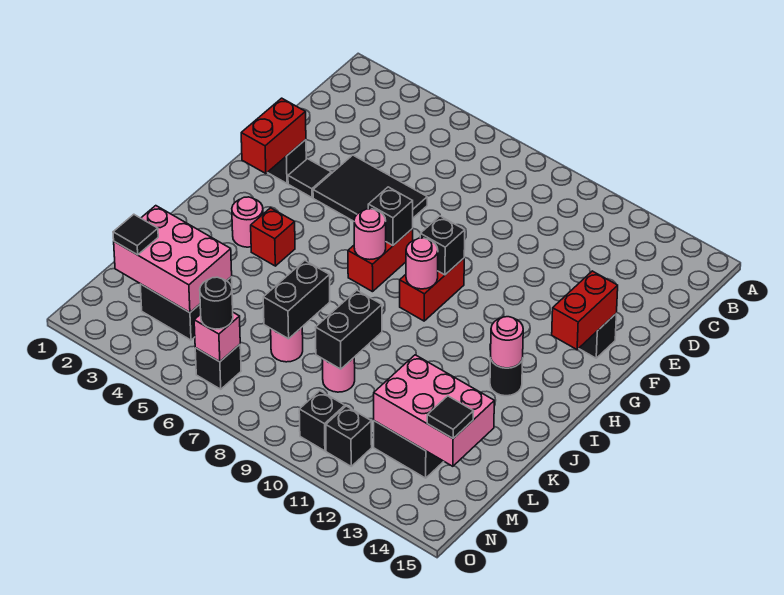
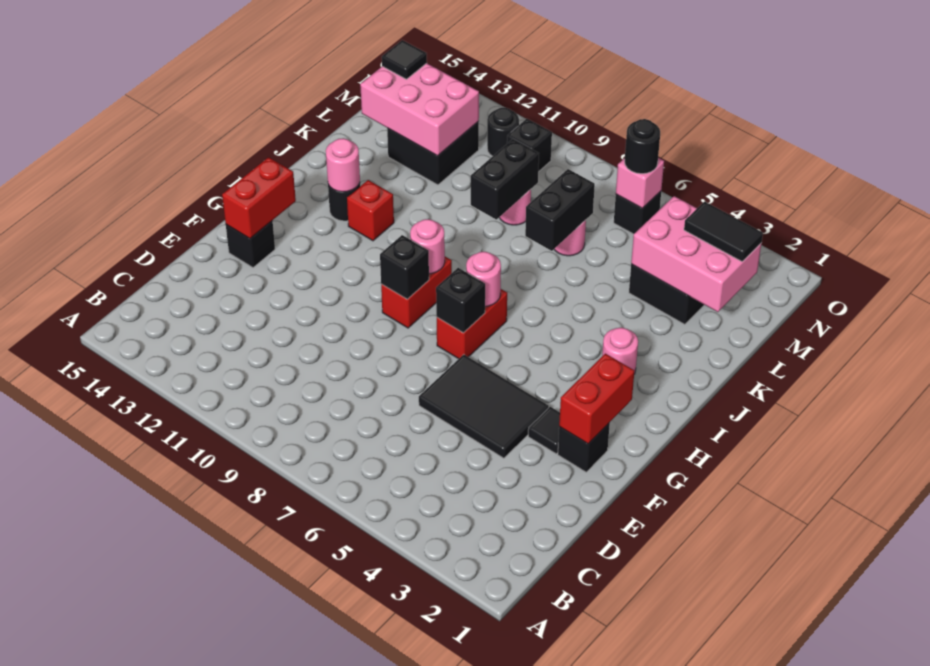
red brick I4 level 1 -> red brick I12 level 1
black tile M2 level 3 -> black tile M2:M3 level 3
black brick N11 level 1 -> black round brick N11 level 1

